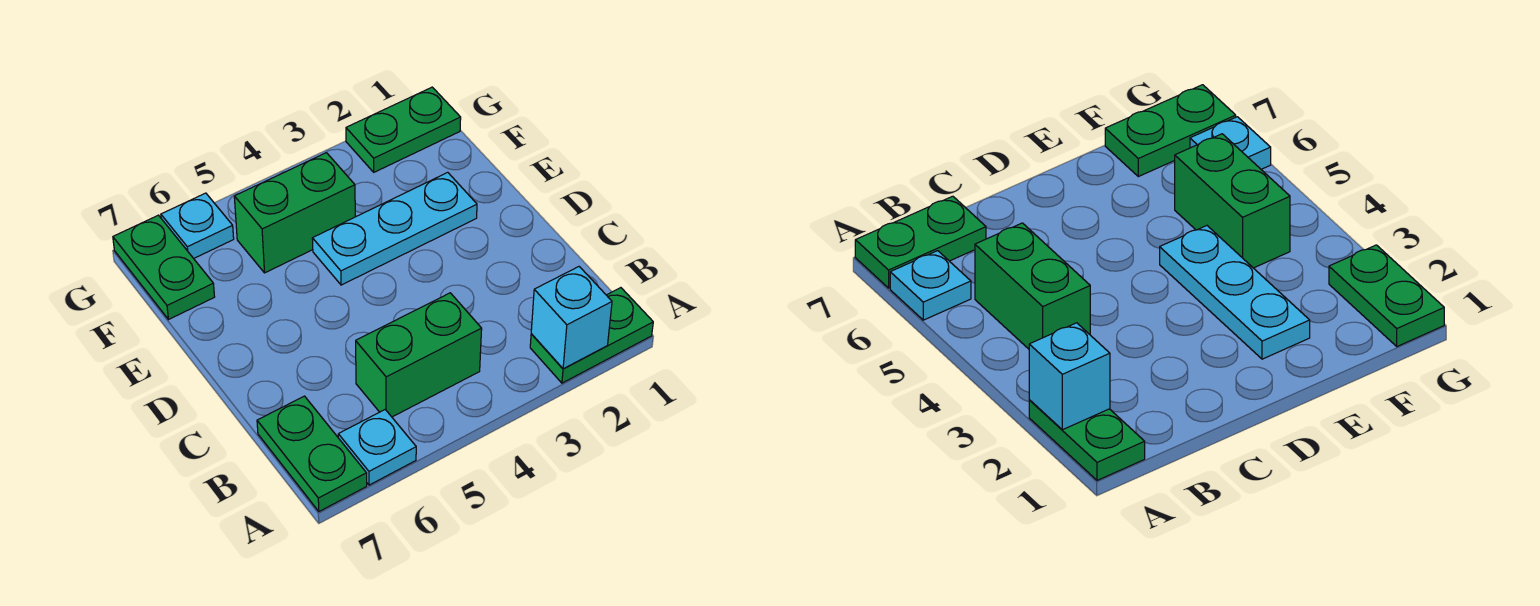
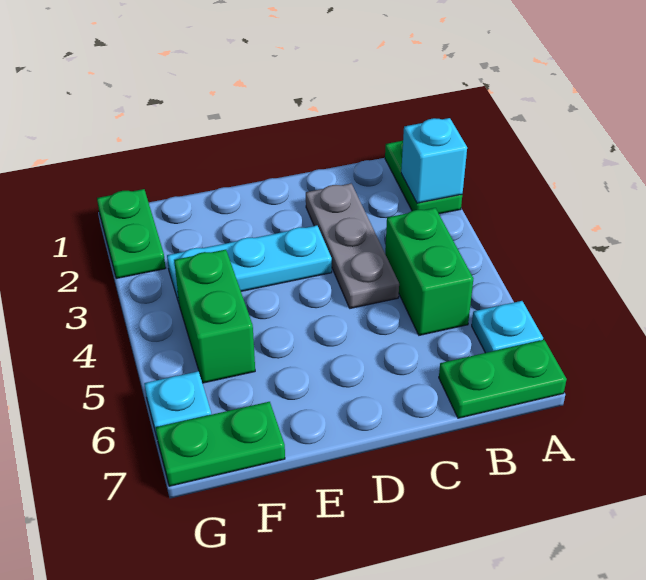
none -> grey plate C2:C4 level 1
cyan plate E2:E4 level 1 -> cyan plate D3:F3 level 1

